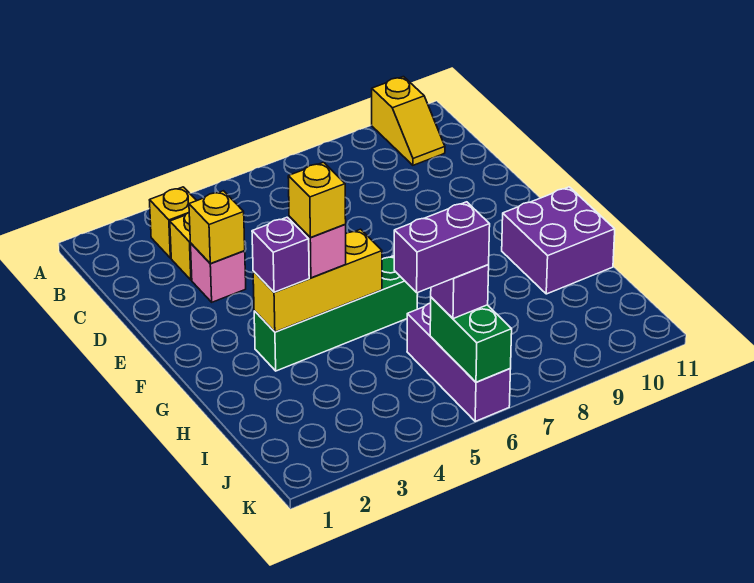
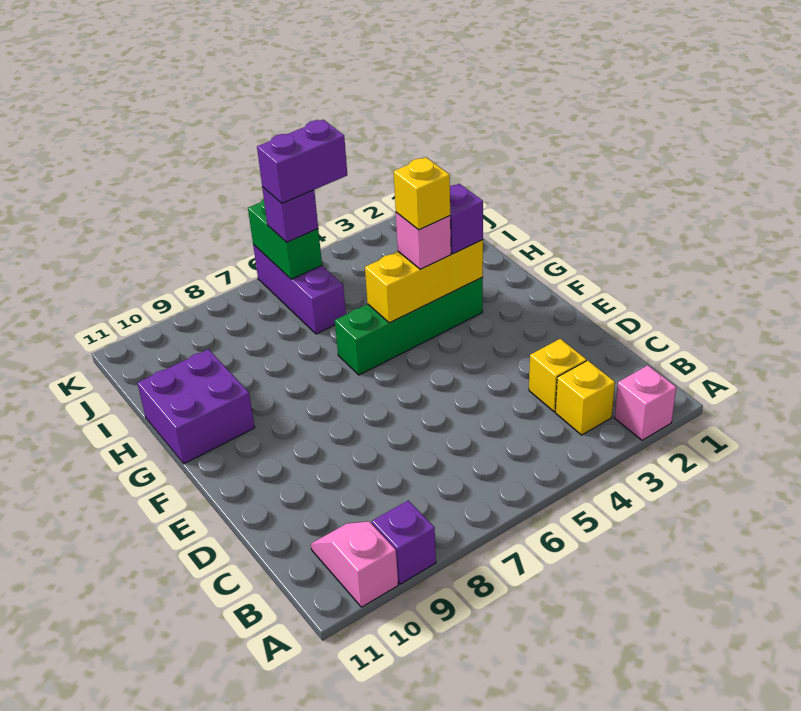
none -> purple brick A9 level 1
yellow slope A10:B10 level 1 top A -> pink slope A10:B10 level 1 top A
pink brick D3 level 1 -> pink brick A2 level 1
yellow brick D3 level 2 -> none

